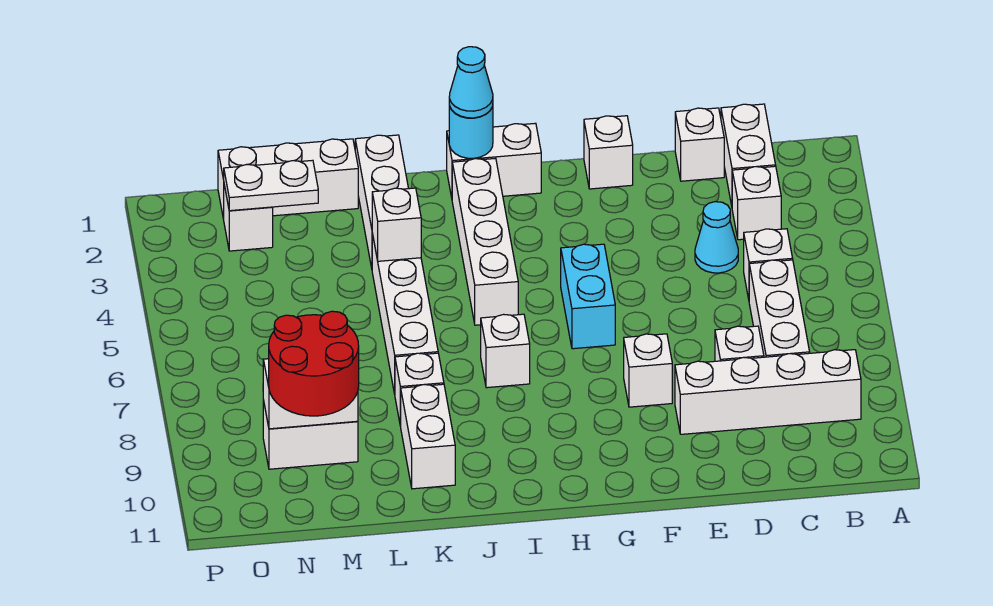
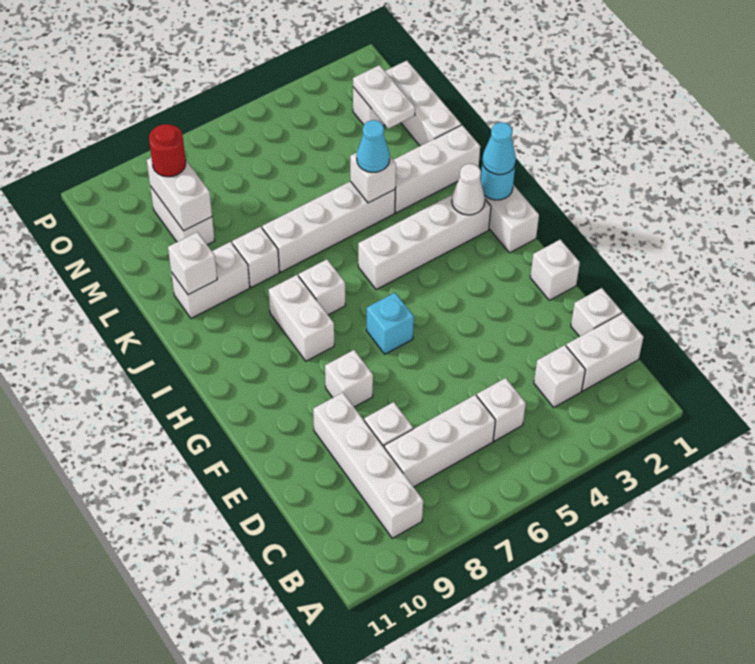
cyan cone D4 level 1 -> cyan cone K4 level 3
cyan brick G5:G6 level 1 -> cyan brick G6 level 1
none -> white brick H8:I8 level 1
none -> white cone I2 level 2
none -> white brick K10 level 2
red round brick M9:N10 level 3 -> red round brick N9 level 3

